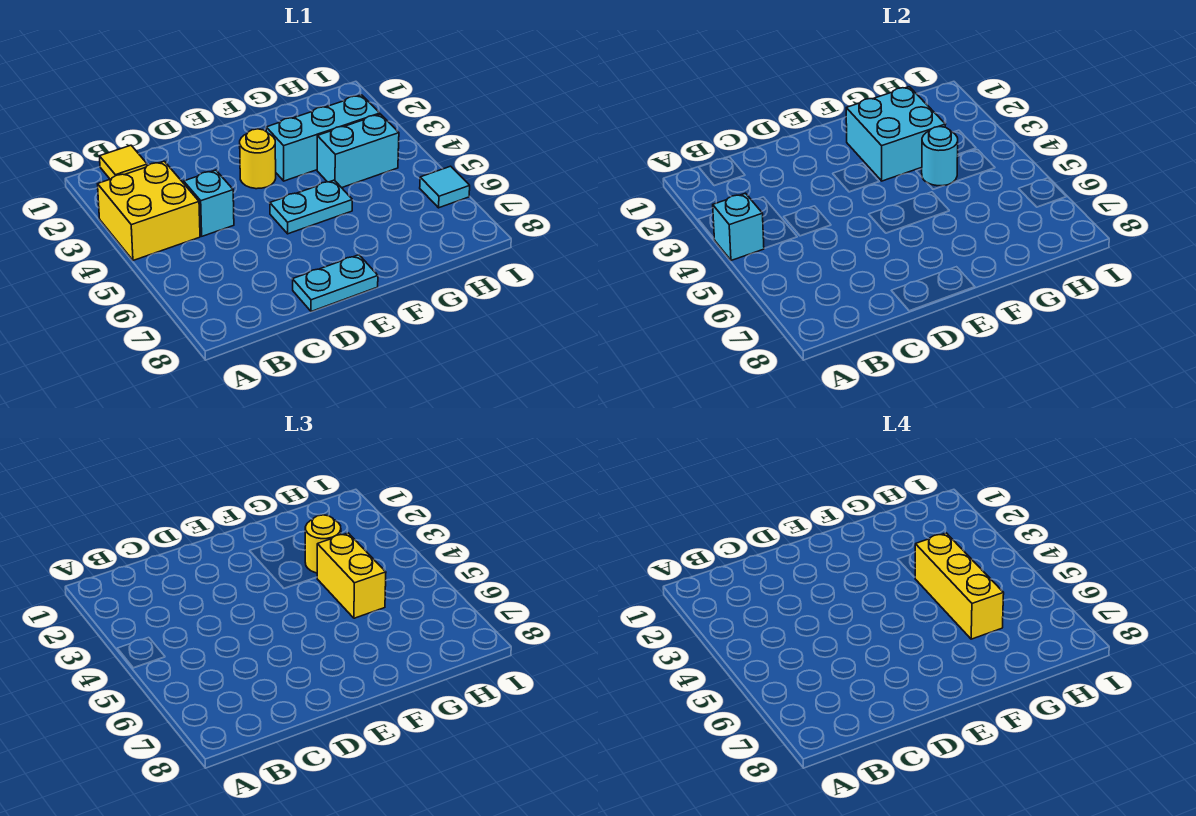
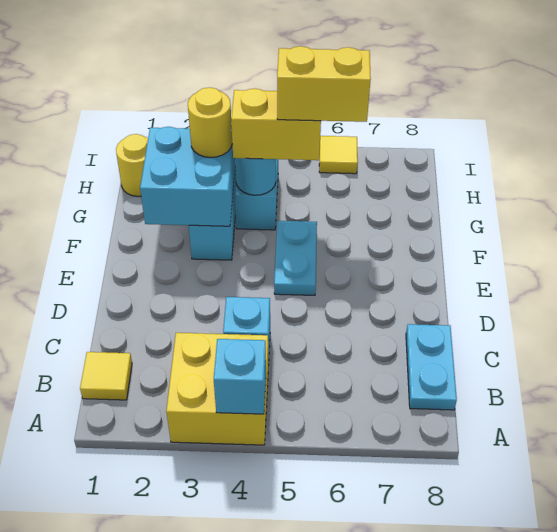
cyan plate D8:E8 level 1 -> cyan plate B8:C8 level 1
yellow round brick E3 level 1 -> yellow round brick H1 level 1
yellow brick G4:G6 level 4 -> yellow brick G5:G6 level 4
cyan tile I6 level 1 -> yellow tile I6 level 1

